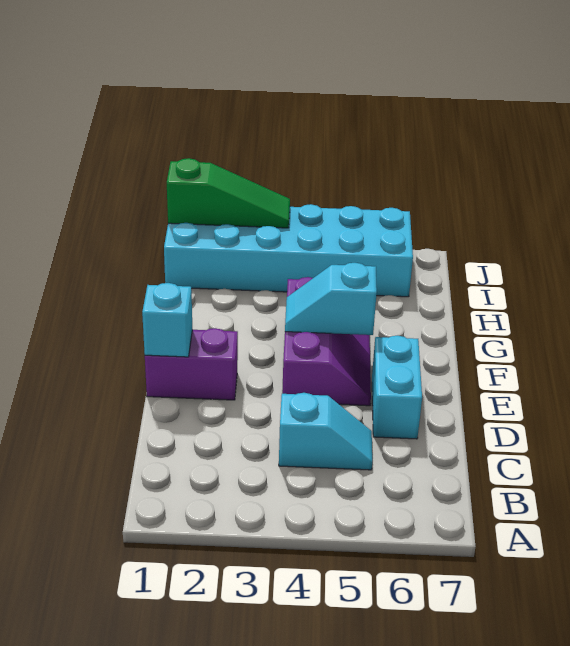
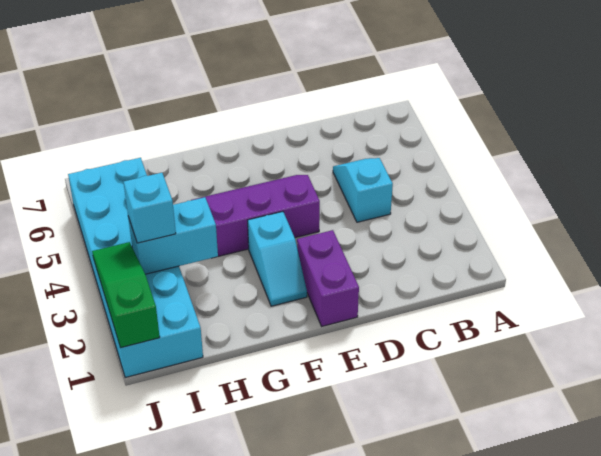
cyan brick D6:E6 level 1 -> cyan brick H3:I3 level 2
cyan brick E1 level 2 -> cyan brick I3 level 3
cyan slope F4:F5 level 2 top 5 -> cyan slope F2:F3 level 1 top 3

